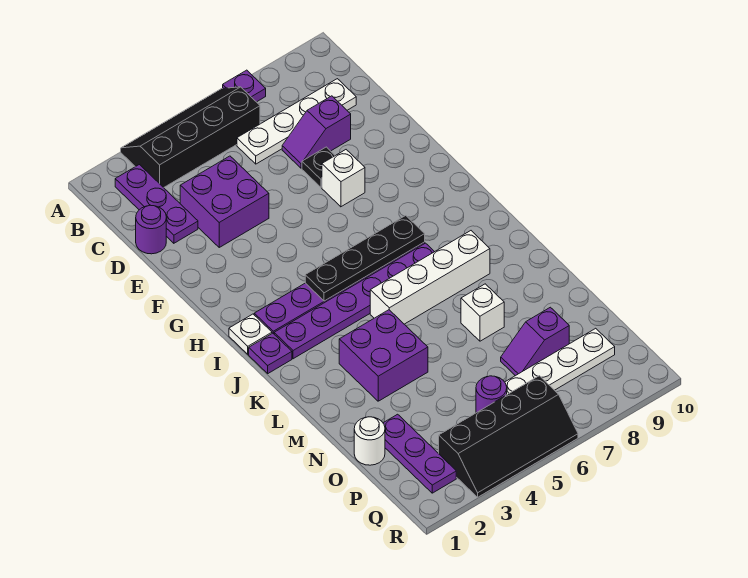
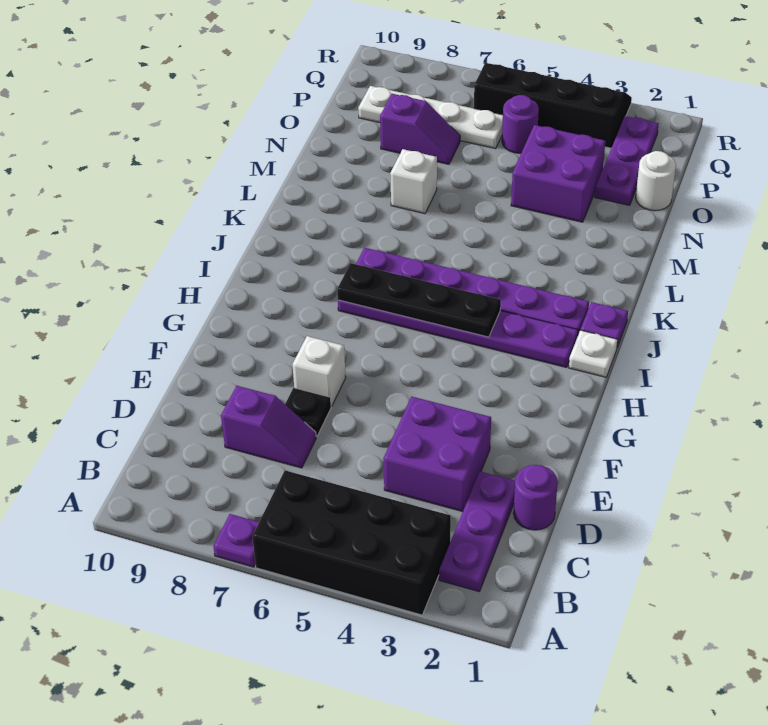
black slope A3:B6 level 1 top B -> black brick A3:B6 level 1
white plate C6:C9 level 1 -> none
white brick K5:K8 level 1 -> none
purple brick L3:M4 level 1 -> purple brick N3:O4 level 1

